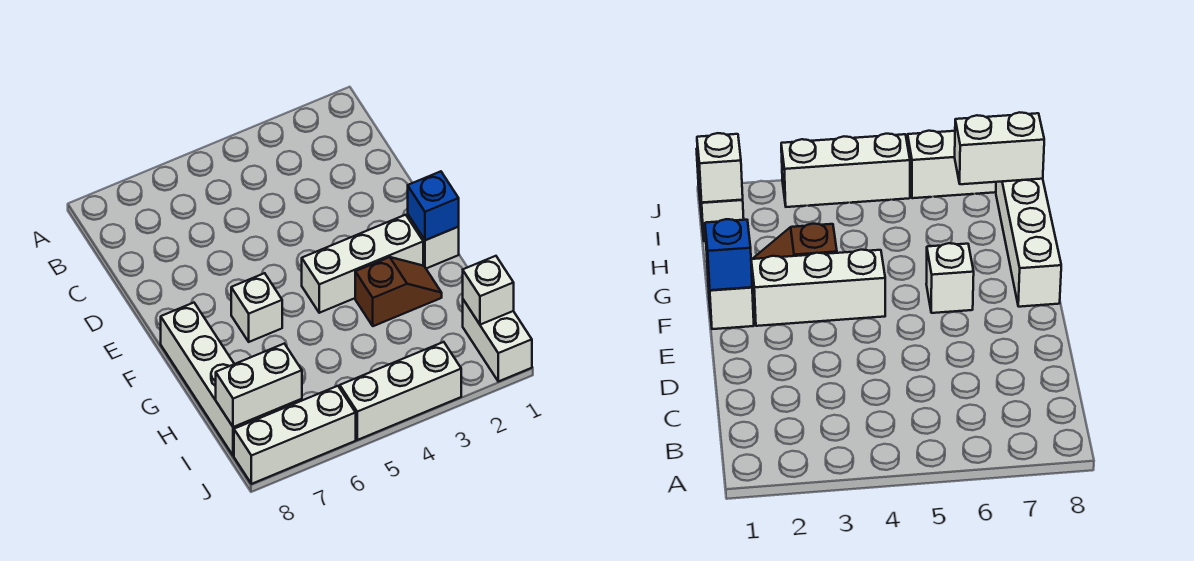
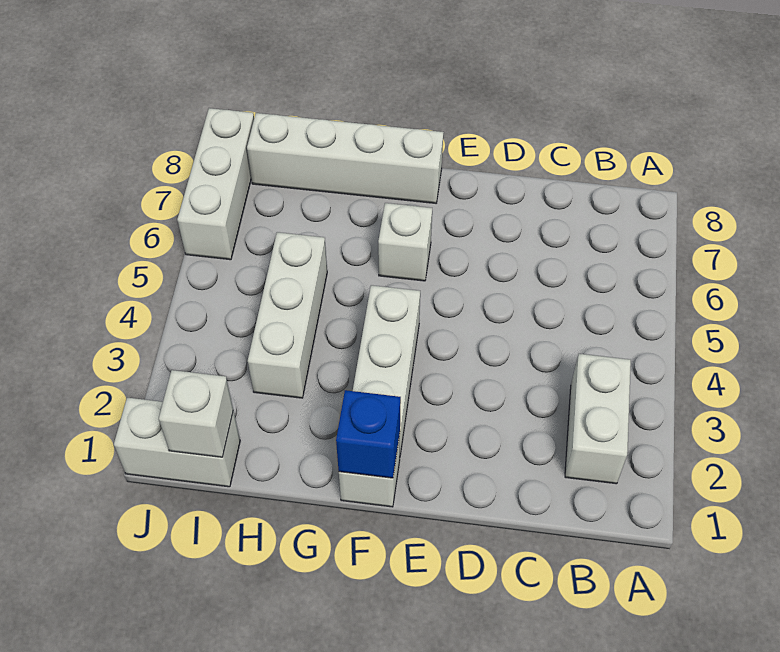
brown slope G2:G3 level 1 top 3 -> none
white brick I7:I8 level 2 -> white brick B2:B3 level 1
white brick J3:J5 level 1 -> white brick H3:H5 level 1

